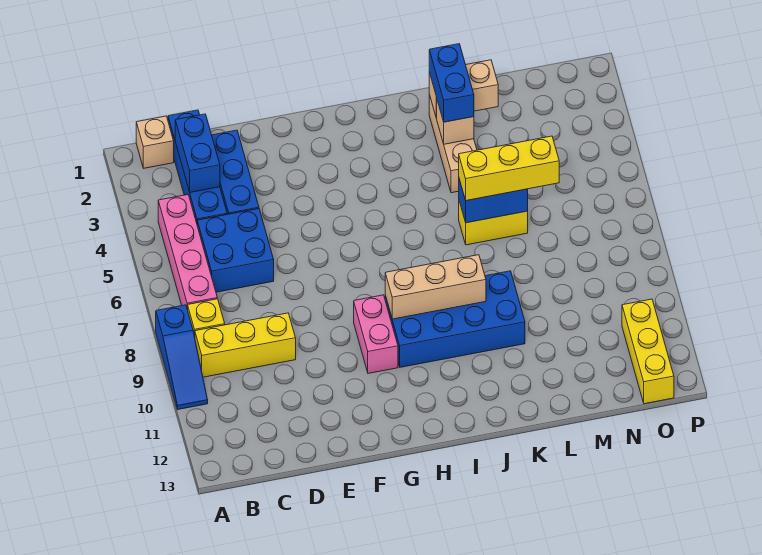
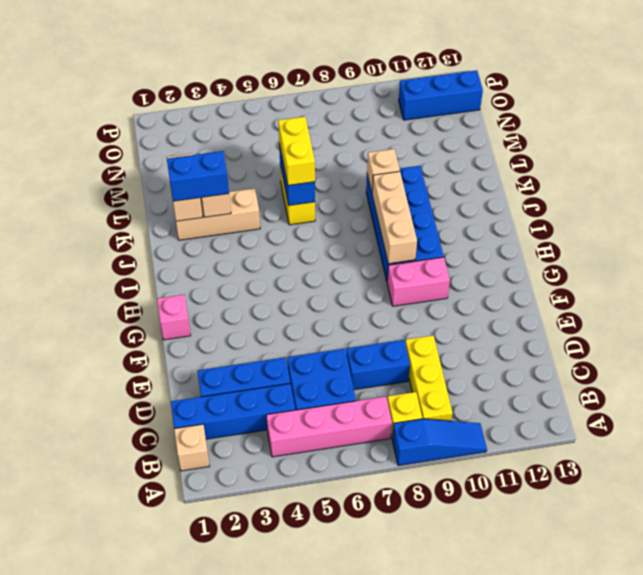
blue brick C2:C3 level 2 -> blue brick D7:D8 level 1
none -> pink brick G1 level 1
yellow brick K6:M6 level 3 -> yellow brick K6:L6 level 3
none -> tan brick K9 level 2
yellow brick O11:O13 level 1 -> blue brick O11:O13 level 1

